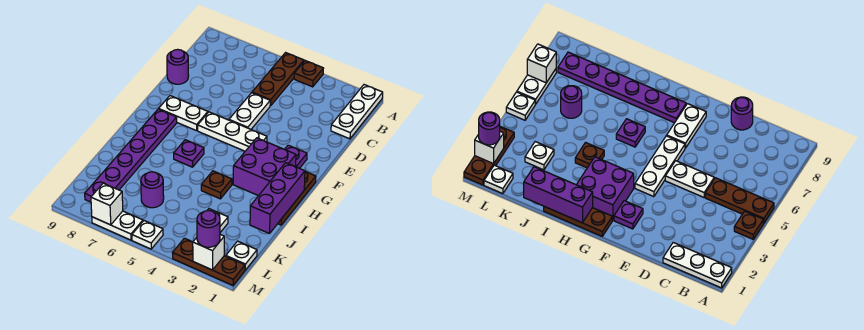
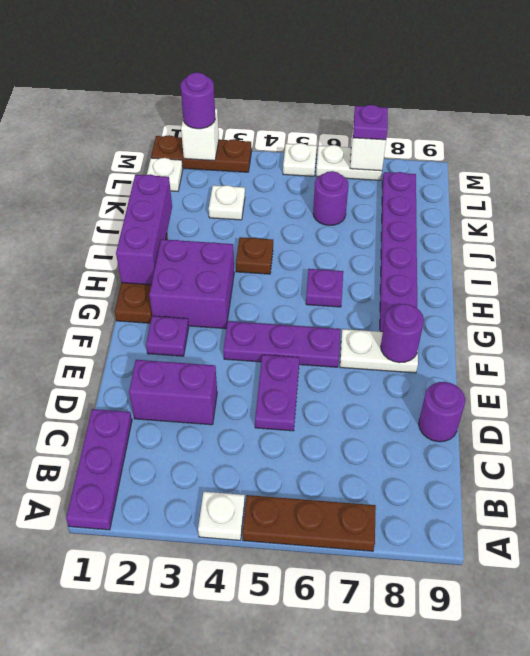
white plate A1:C1 level 1 -> purple plate A1:C1 level 1
brown plate A4 level 1 -> white plate A4 level 1
brown plate A5:C5 level 1 -> brown plate A5:A7 level 1
none -> purple brick D2:D3 level 1
white plate D5:E5 level 1 -> purple plate D5:E5 level 1
white plate F4:F6 level 1 -> purple plate F4:F6 level 1
none -> purple round brick F8 level 2
none -> purple plate M7 level 3

